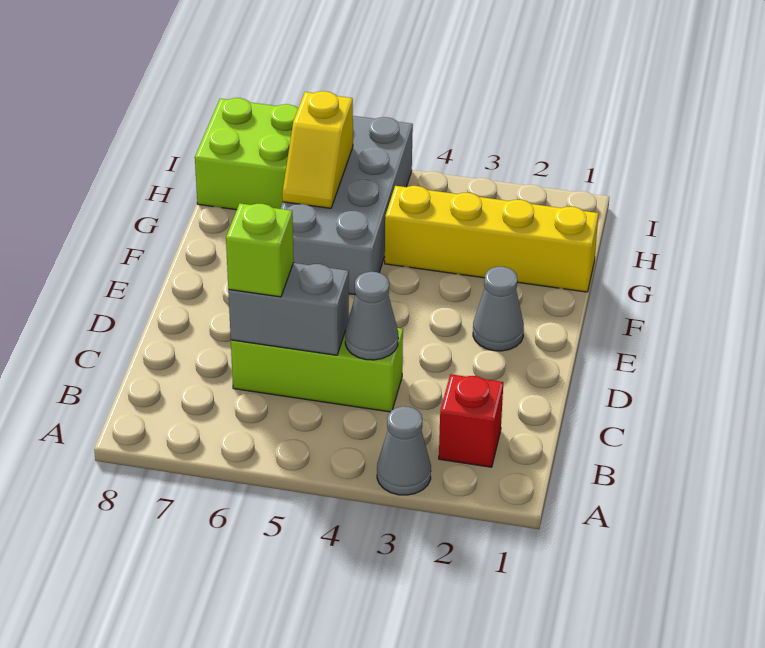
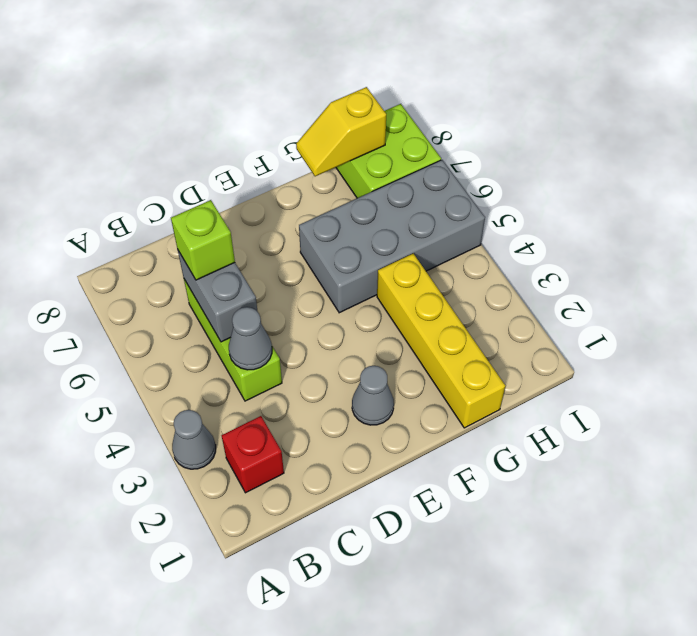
yellow slope G6:H6 level 2 top H -> yellow slope G8:H8 level 2 top H

